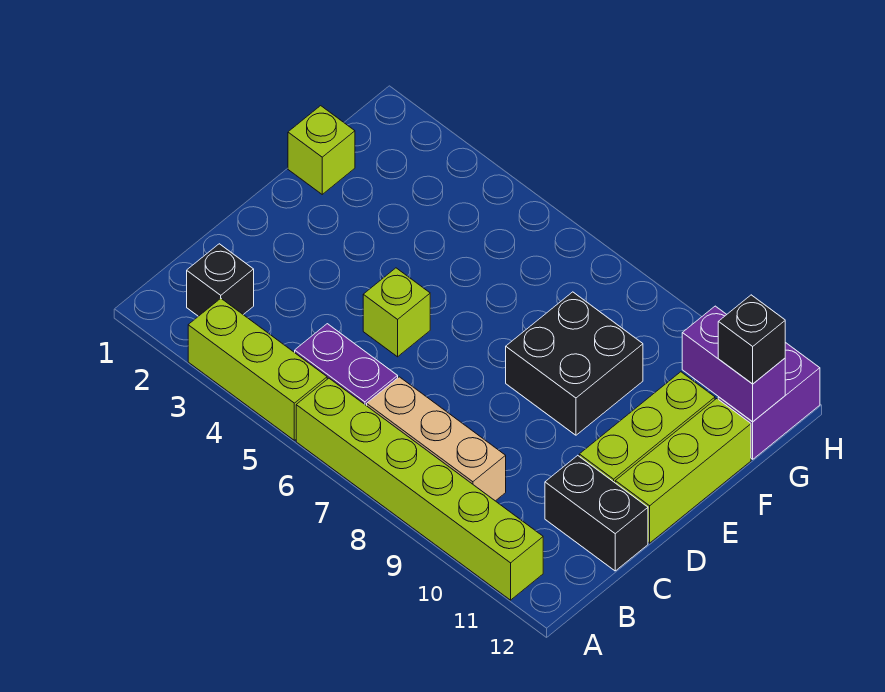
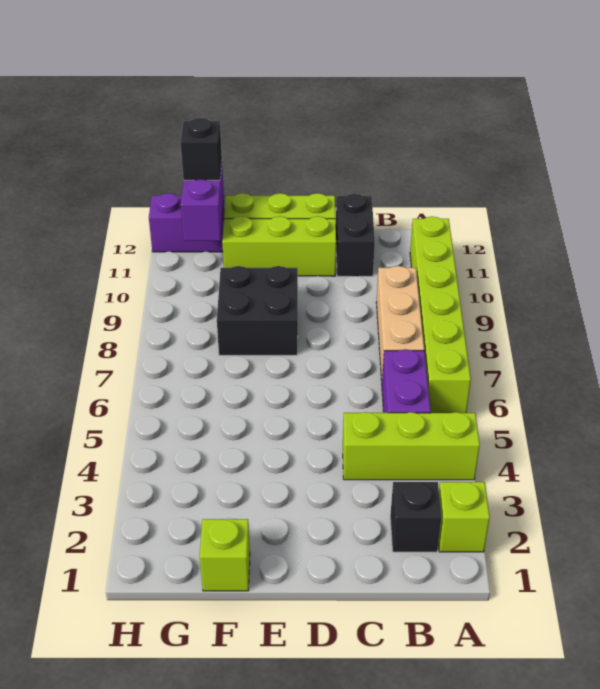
lime brick A3:A5 level 1 -> lime brick A4:C4 level 1
lime brick D5 level 1 -> lime brick A2 level 1

